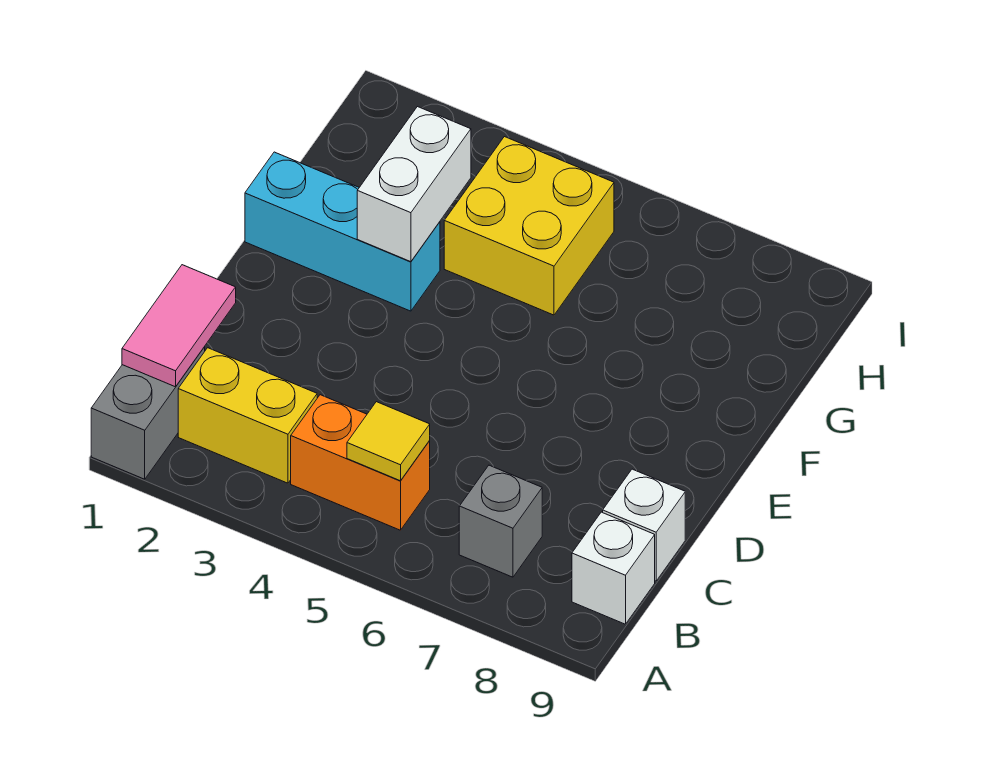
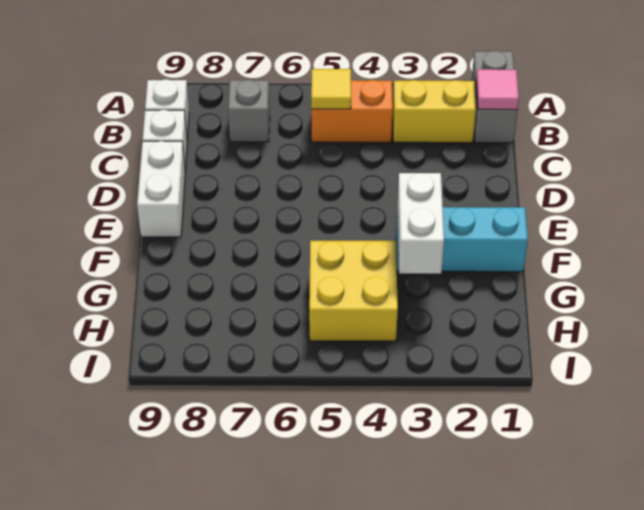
pink tile B1:C1 level 2 -> pink tile B1 level 2
none -> white brick D9:E9 level 1

